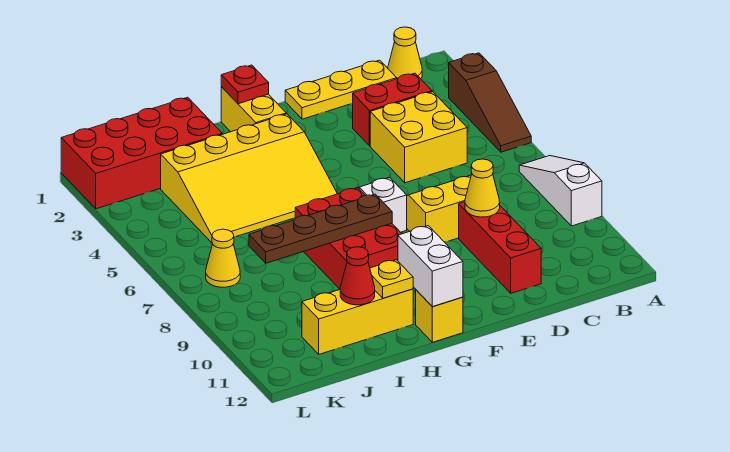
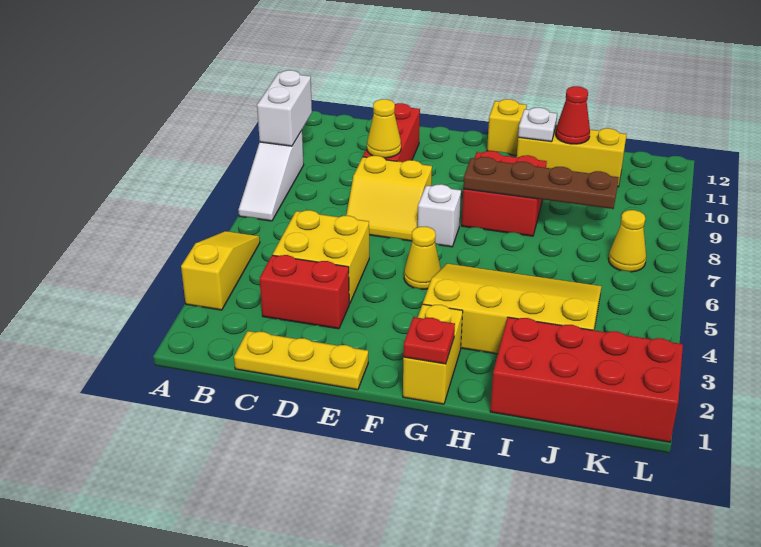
brown slope A3:A5 level 1 top 3 -> yellow slope A3:A5 level 1 top 3
yellow cone B1 level 1 -> yellow cone F5 level 1
red brick G7:H9 level 1 -> red brick G8:H9 level 1
white brick G11:G12 level 2 -> white brick A9:A10 level 2
yellow plate H11 level 2 -> white plate H11 level 2

